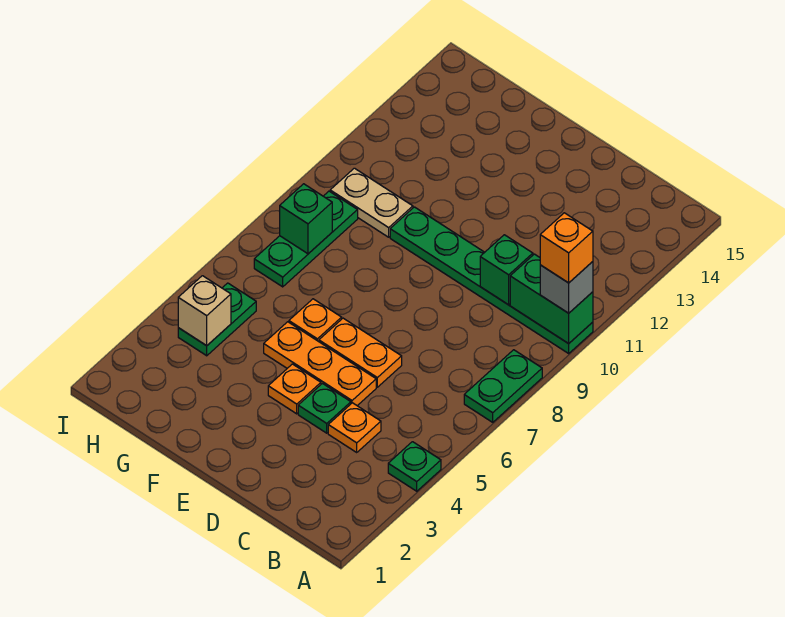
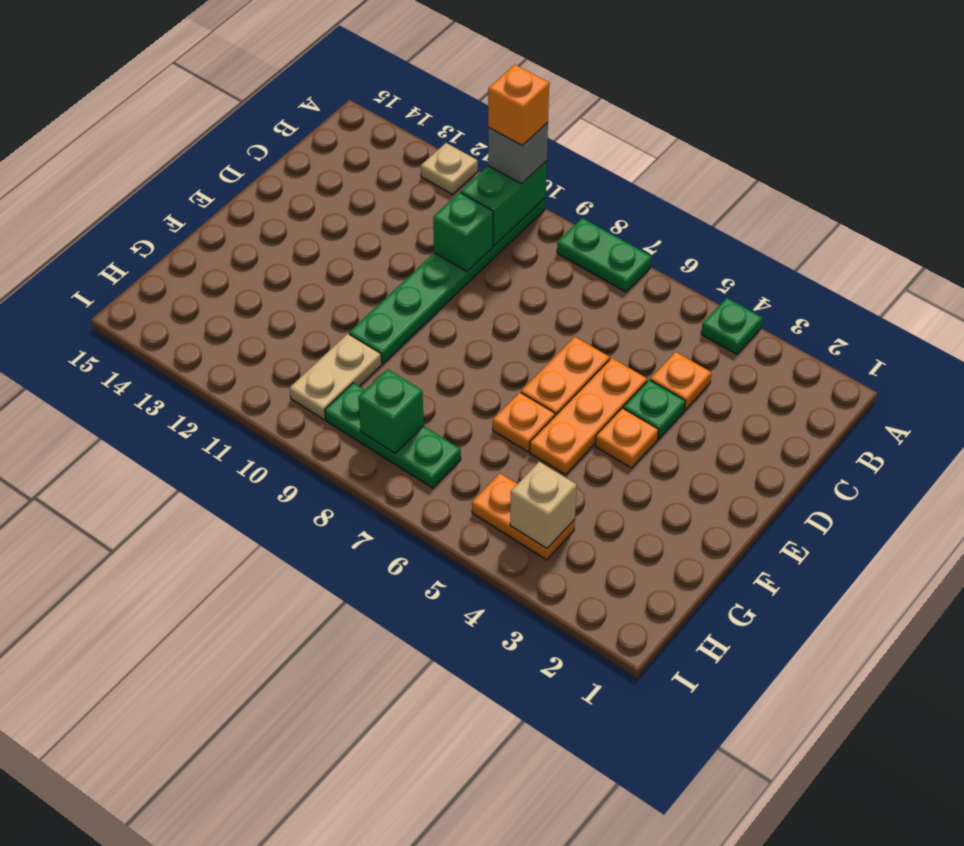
none -> tan plate A12 level 1
green plate H4:H5 level 1 -> orange plate H4:H5 level 1

